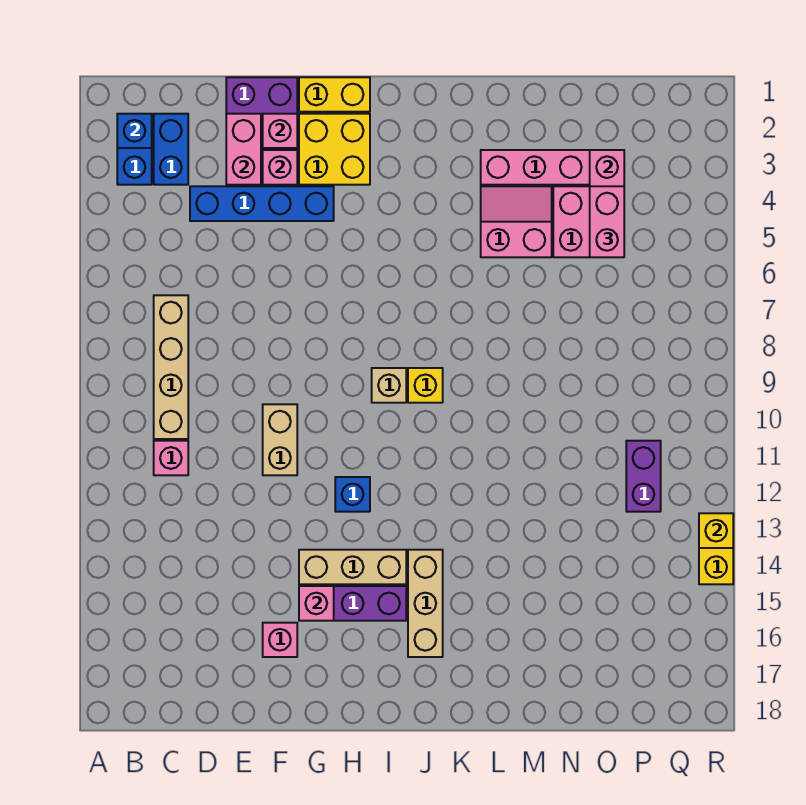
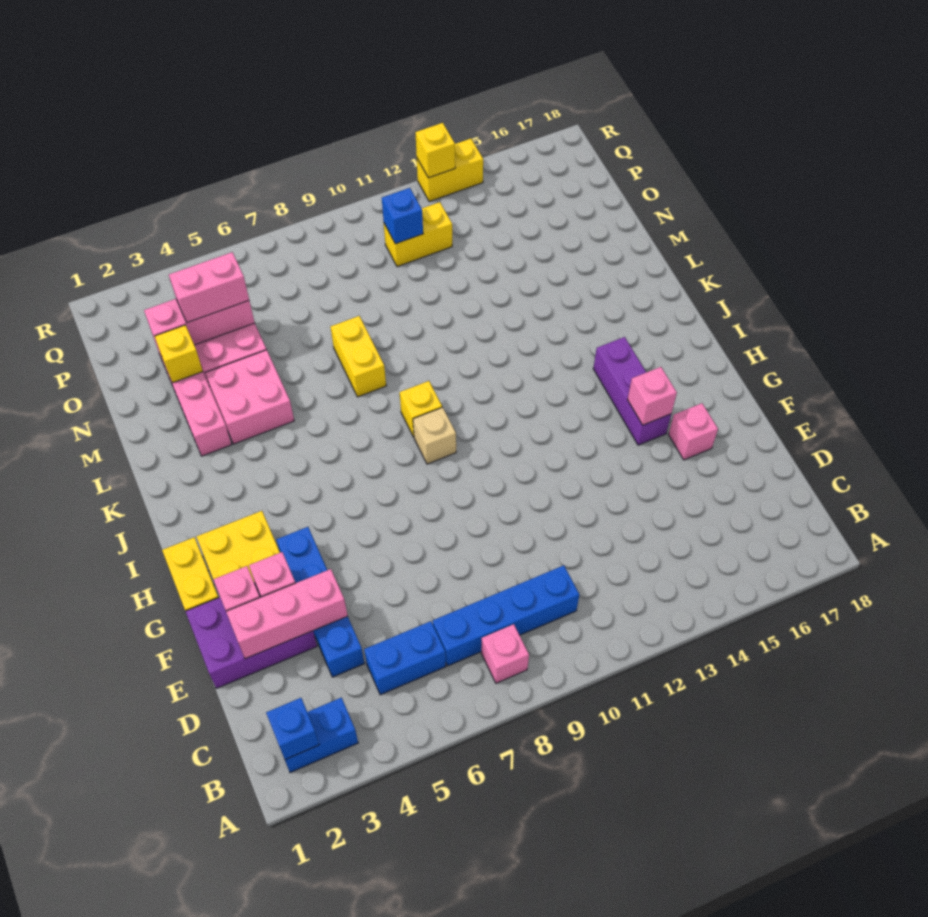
blue brick C2:C3 level 1 -> blue brick C5:C6 level 1
tan brick C7:C10 level 1 -> blue brick C7:C10 level 1
pink brick C11 level 1 -> pink brick B8 level 1
pink brick E2:E3 level 2 -> pink brick E2:E4 level 2
tan brick F10:F11 level 1 -> none
tan brick G14:I14 level 1 -> none
blue brick H12 level 1 -> blue brick P11 level 2
tan brick J14:J16 level 1 -> none
pink slope L4:M5 level 1 top 5 -> pink brick L4:M5 level 1
none -> yellow brick L8:M8 level 1
none -> yellow brick N3 level 2
purple brick P11:P12 level 1 -> yellow brick P11:P12 level 1

